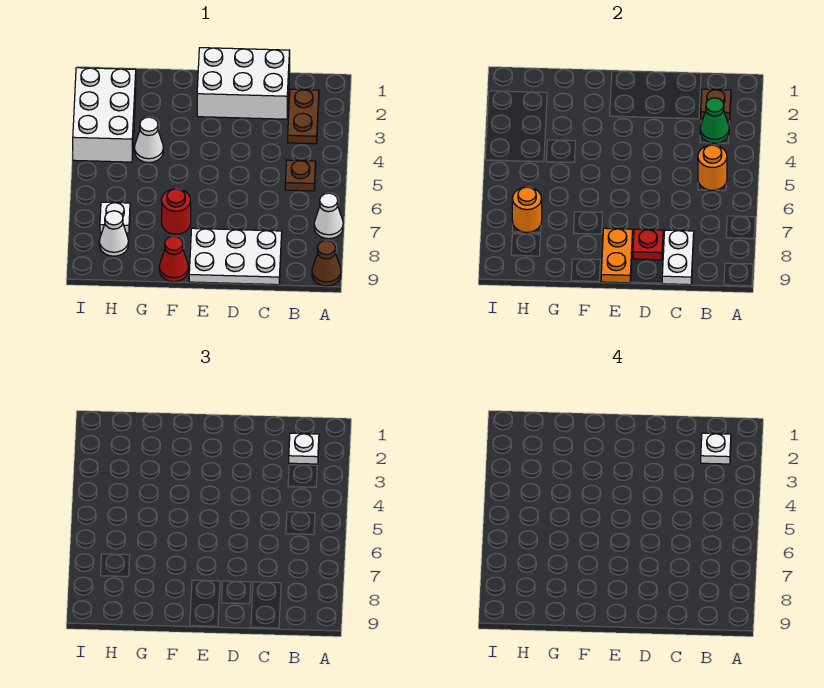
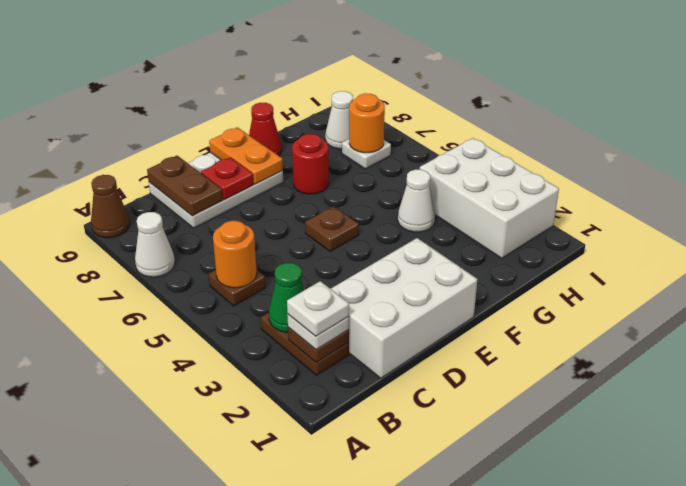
white plate C8:C9 level 2 -> brown plate C8:C9 level 2
none -> brown plate E5 level 1

